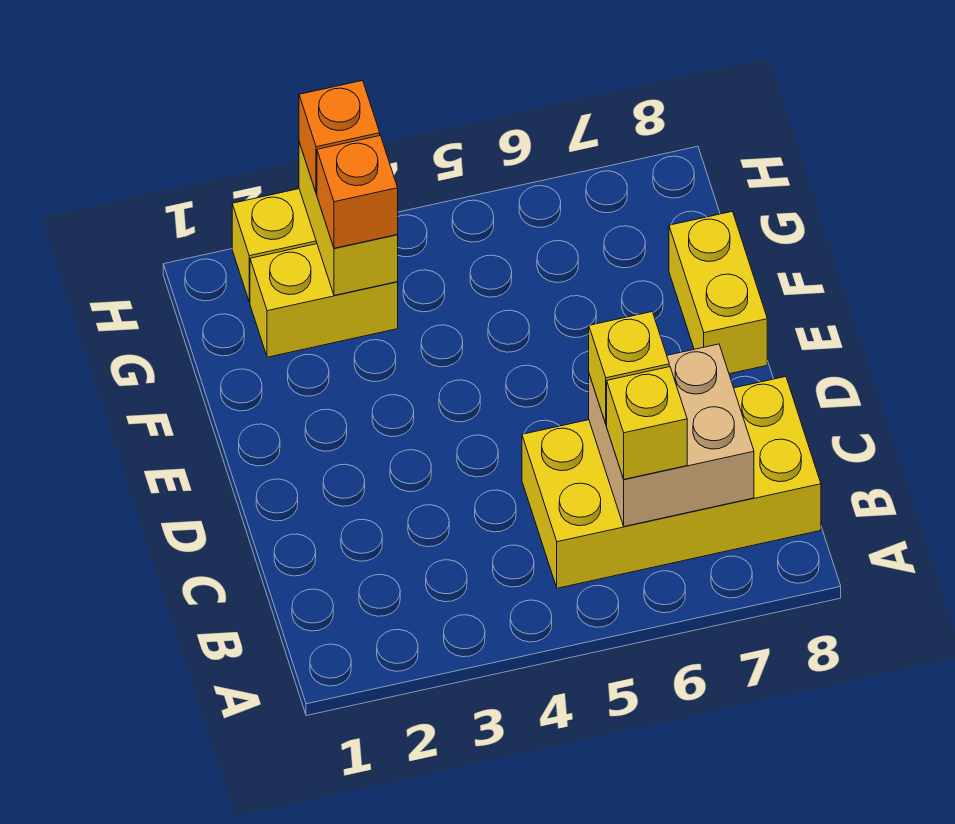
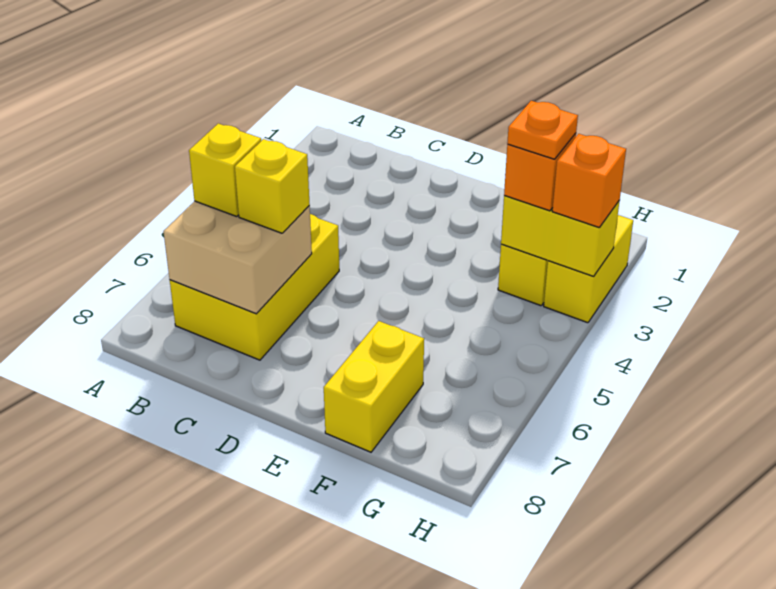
yellow brick B5:C8 level 1 -> yellow brick B5:C7 level 1
yellow brick E8:F8 level 1 -> yellow brick F7:F8 level 1
none -> orange plate G3 level 4

